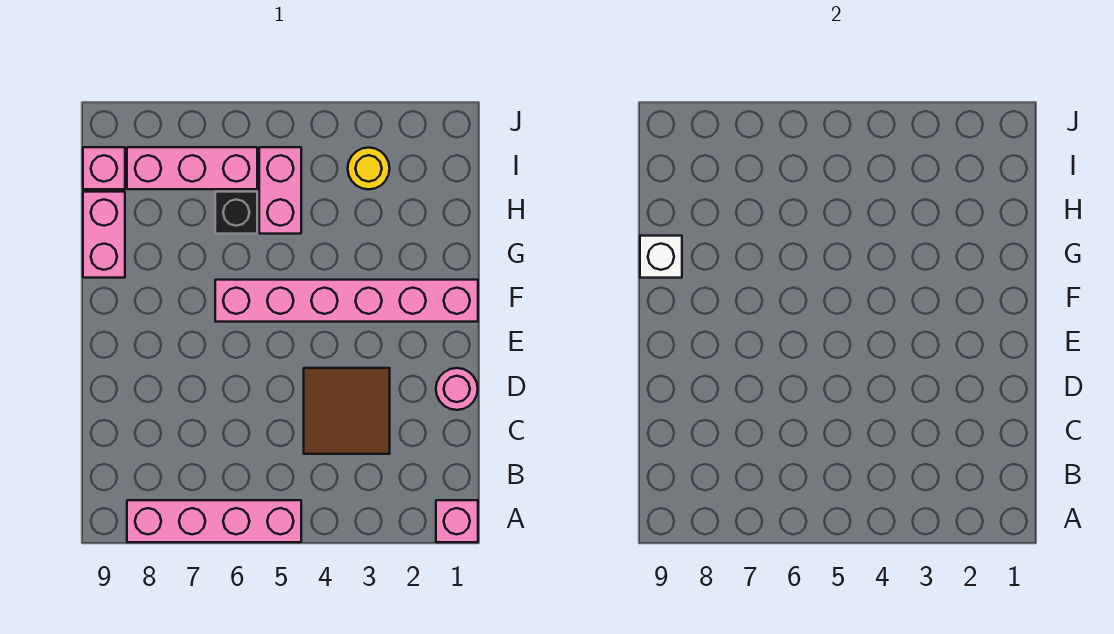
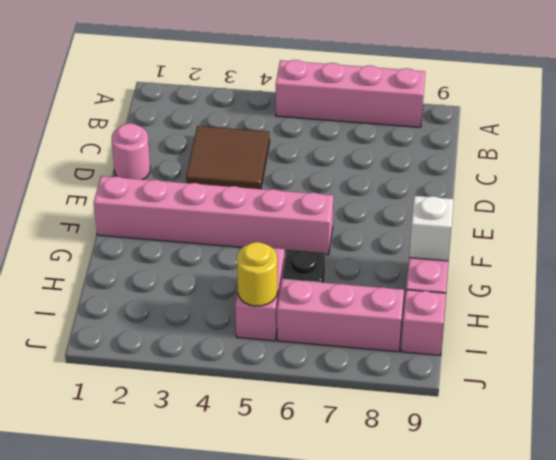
pink brick A1 level 1 -> none
yellow round brick I3 level 1 -> yellow round brick I5 level 2

